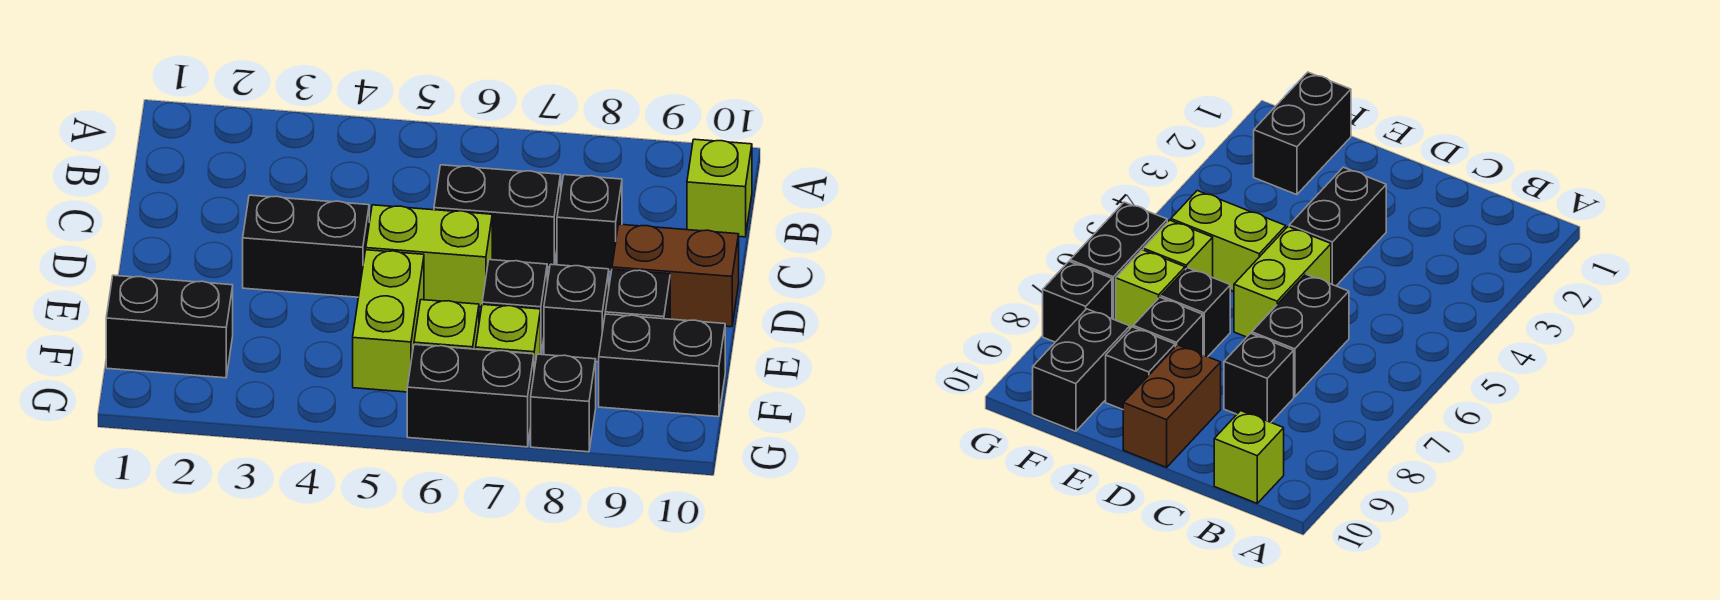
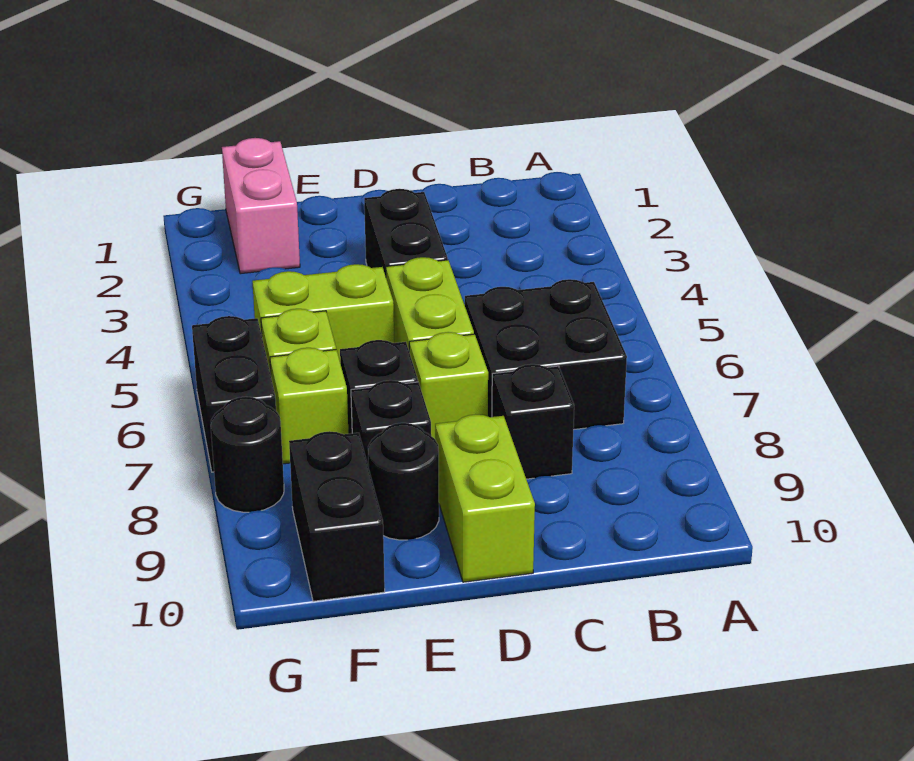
lime brick B10 level 1 -> lime brick D7 level 1
black brick C6:C7 level 1 -> black brick B6:C7 level 1
brown brick D9:D10 level 1 -> lime brick D9:D10 level 1
black brick E9 level 1 -> black round brick E9 level 1
black brick F1:F2 level 1 -> pink brick F1:F2 level 1
black brick G8 level 1 -> black round brick G8 level 1

